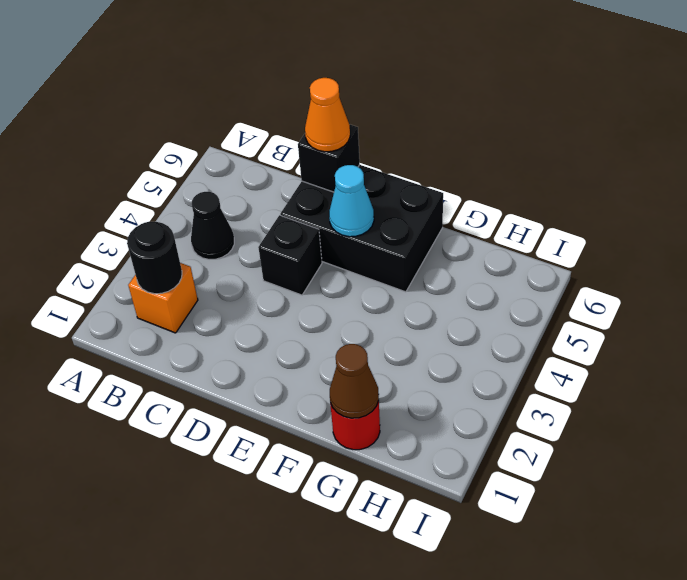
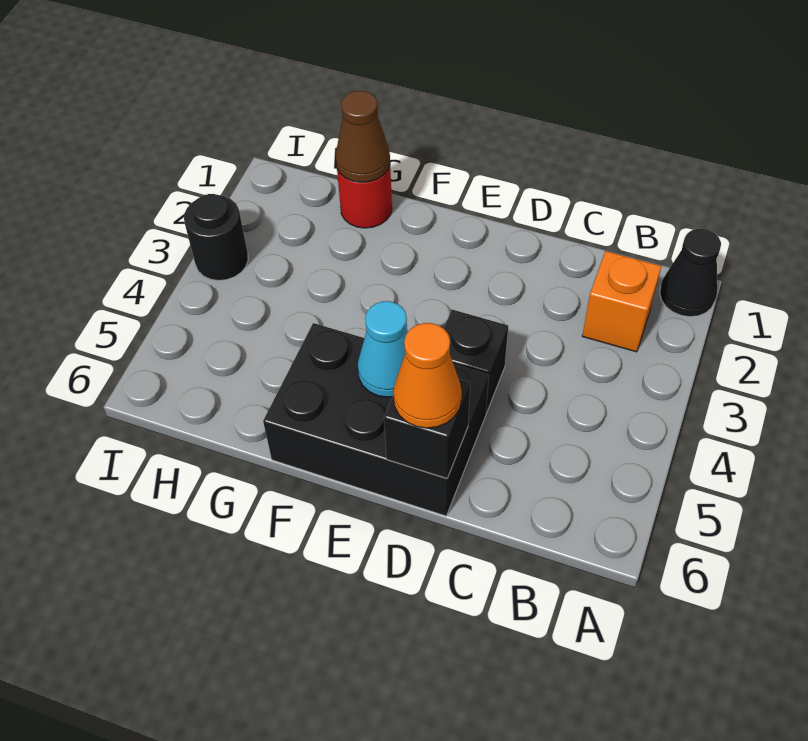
black round brick B2 level 2 -> black round brick I3 level 1
black cone B4 level 1 -> black cone A1 level 1

